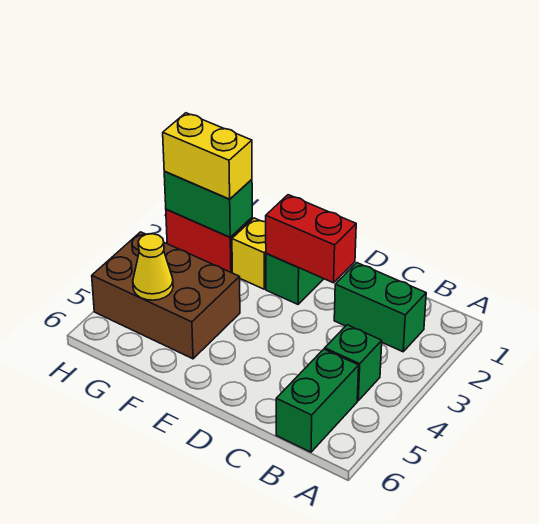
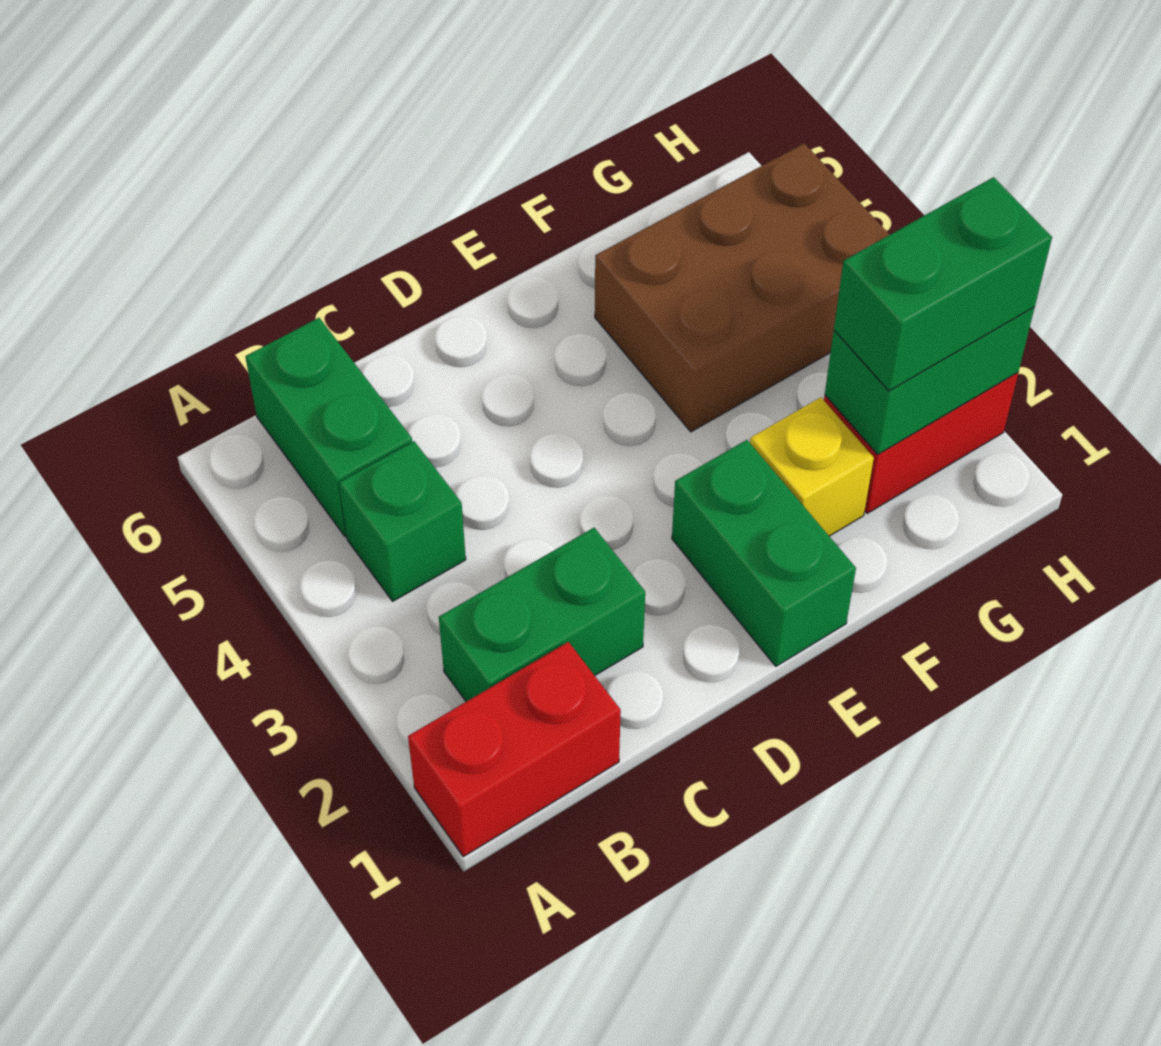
red brick D2:E2 level 2 -> red brick A1:B1 level 1
yellow brick G2:H2 level 3 -> green brick G2:H2 level 3
yellow cone G5 level 2 -> none

